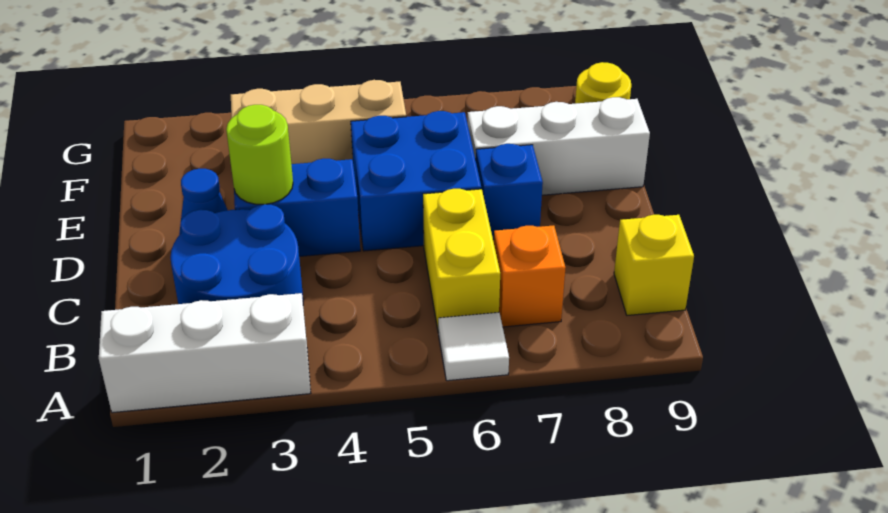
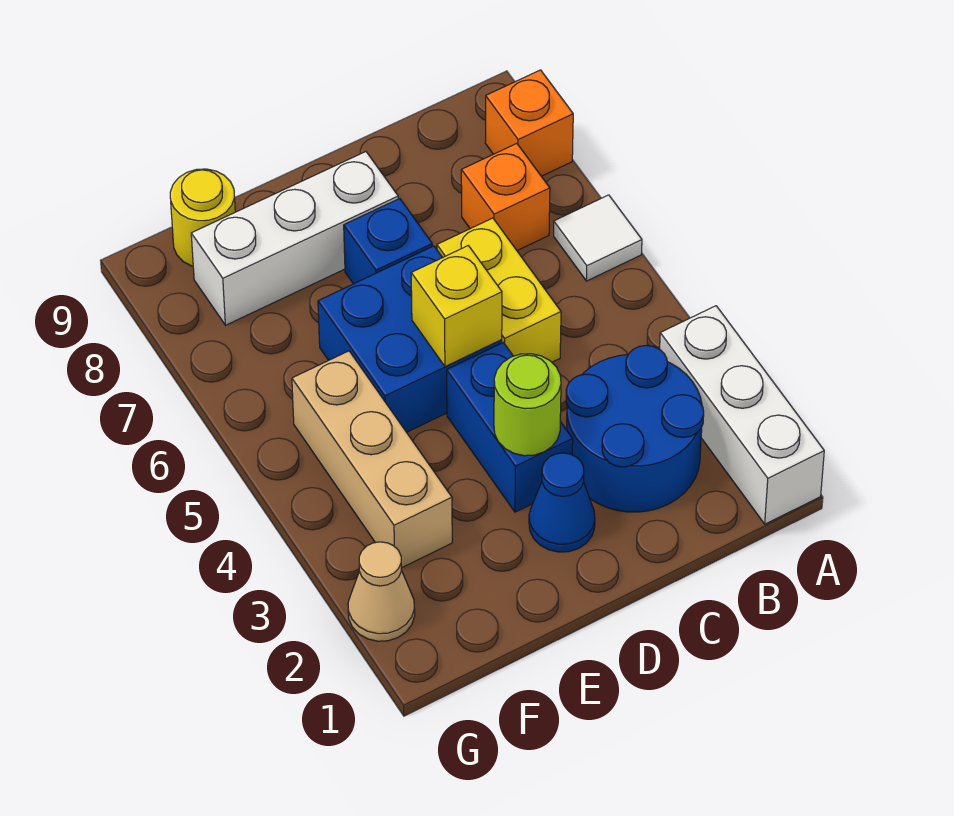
none -> orange brick A8 level 1
yellow brick B6:C6 level 1 -> yellow brick C5:C6 level 1
yellow brick B9 level 1 -> yellow brick D5 level 2
white brick E7:E9 level 1 -> white brick D8:F8 level 1
none -> tan cone G2 level 1

